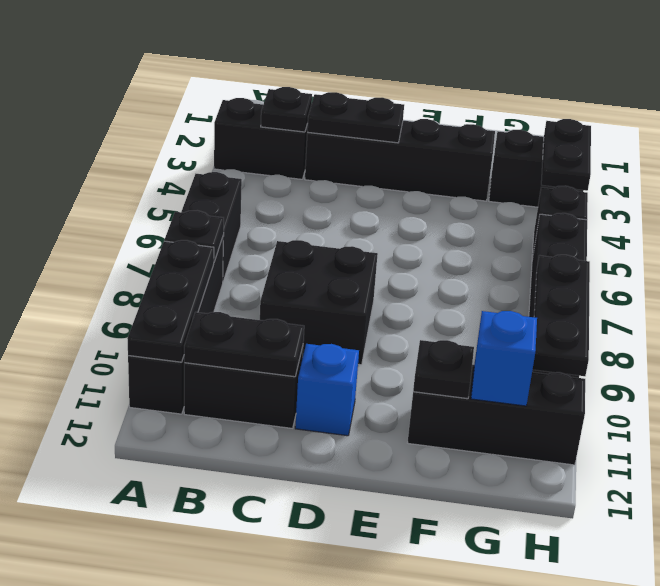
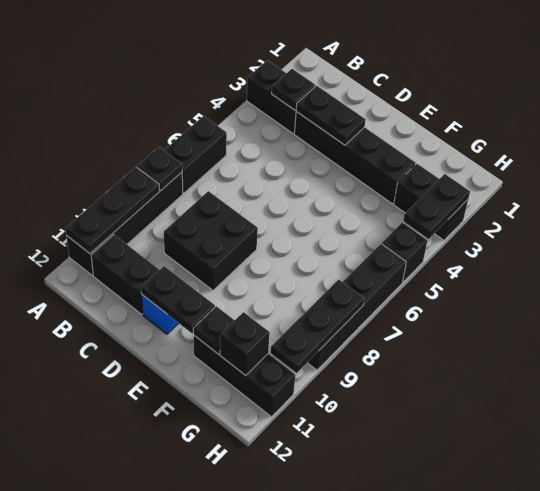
black plate B11:C11 level 2 -> black plate D11:E11 level 2
blue brick G11 level 2 -> black brick G11 level 2

